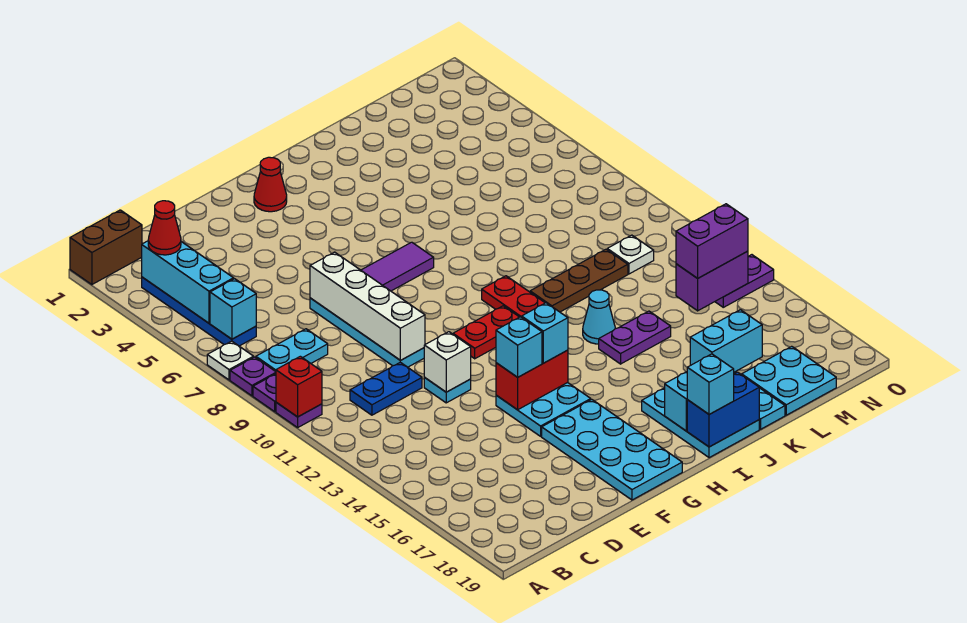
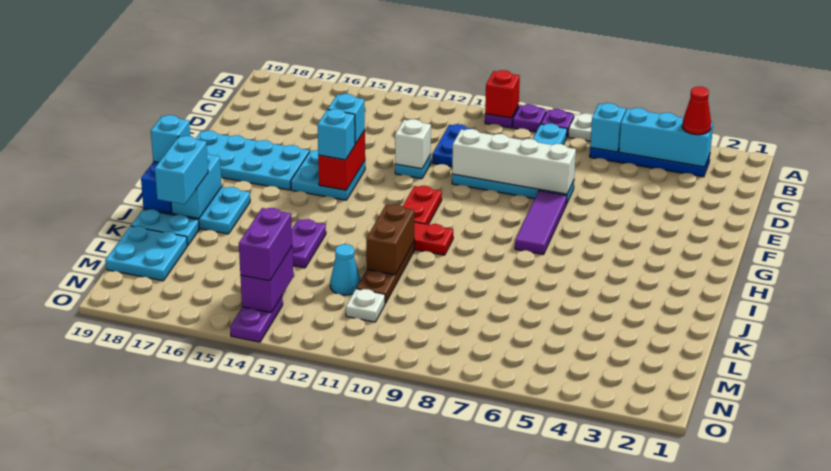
brown brick A1:B1 level 1 -> brown brick J11:K11 level 2
red cone G2 level 1 -> none
cyan cone J13 level 1 -> cyan cone L12 level 1

